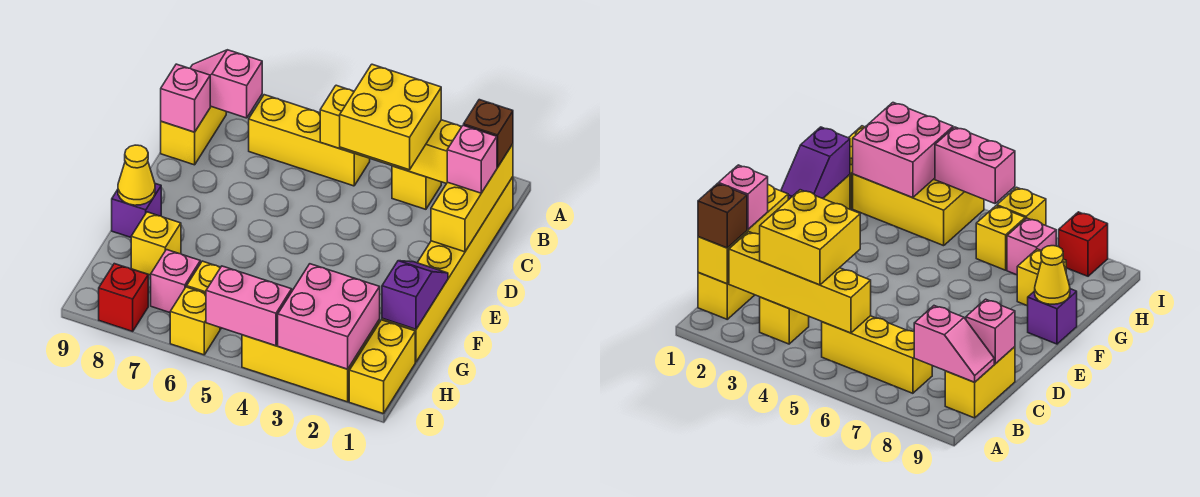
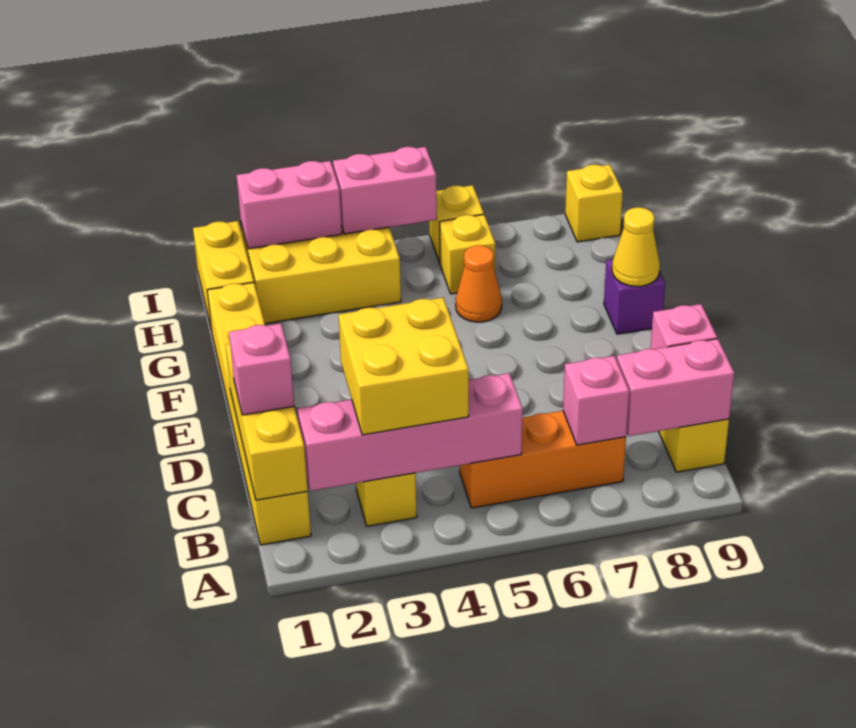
brown brick B1 level 3 -> none
yellow brick B2:B5 level 2 -> pink brick B2:B5 level 2
yellow brick B5:B7 level 1 -> orange brick B5:B7 level 1
pink slope B8:B9 level 2 top 8 -> pink brick B8:B9 level 2
purple slope F1:G1 level 2 top G -> none
none -> orange cone G6 level 1
yellow brick G8 level 1 -> yellow brick I9 level 1
pink brick H2:I3 level 2 -> pink brick I2:I3 level 2
pink brick H7 level 1 -> pink brick B7 level 2
red brick I8 level 1 -> none

